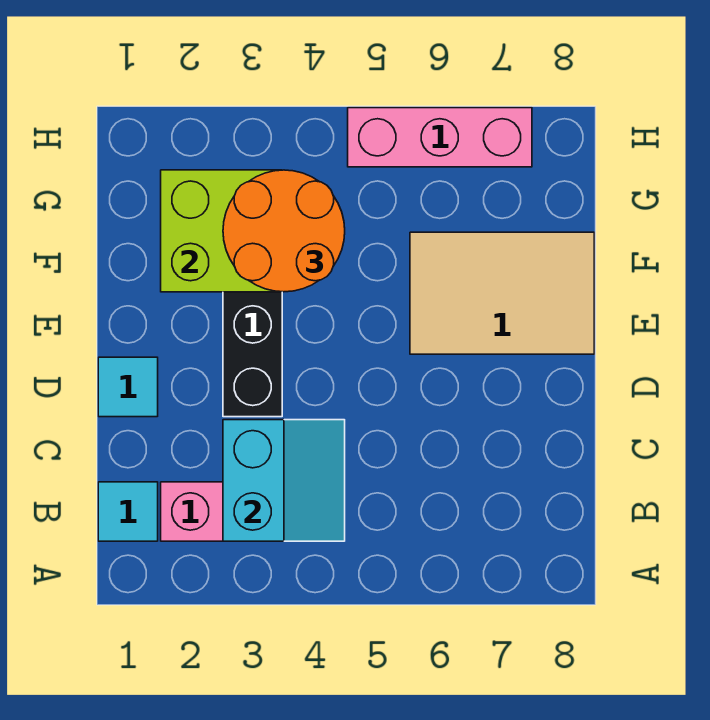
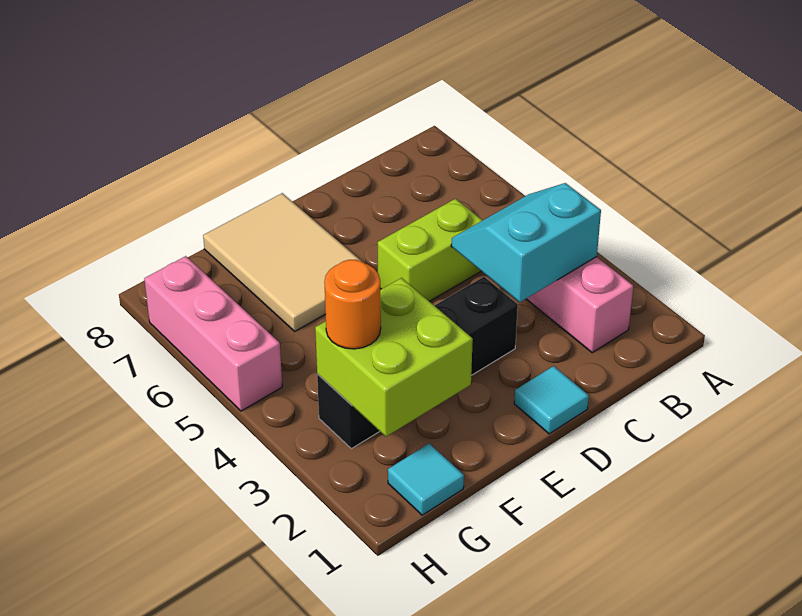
cyan tile B1 level 1 -> cyan tile G1 level 1
none -> lime brick C5:D5 level 1
orange round brick F3:G4 level 3 -> orange round brick G3 level 3

